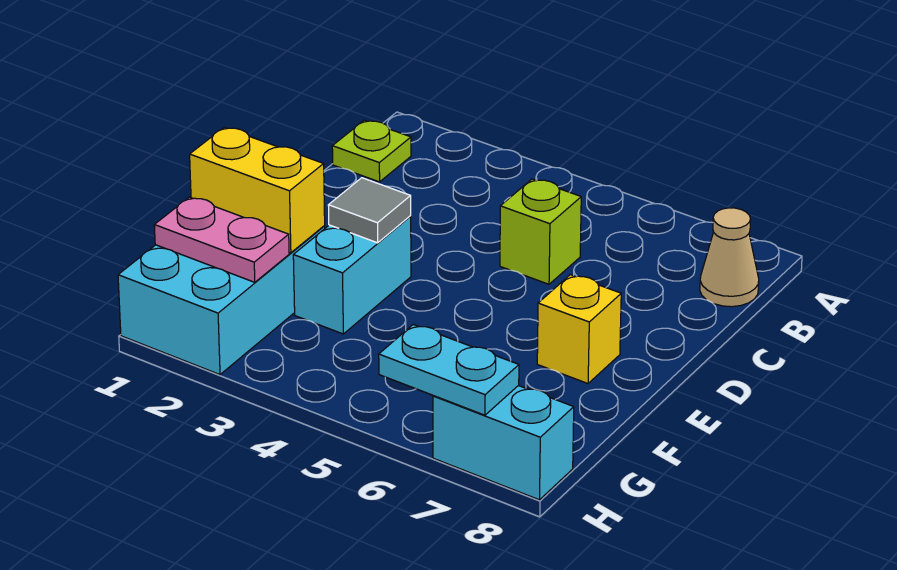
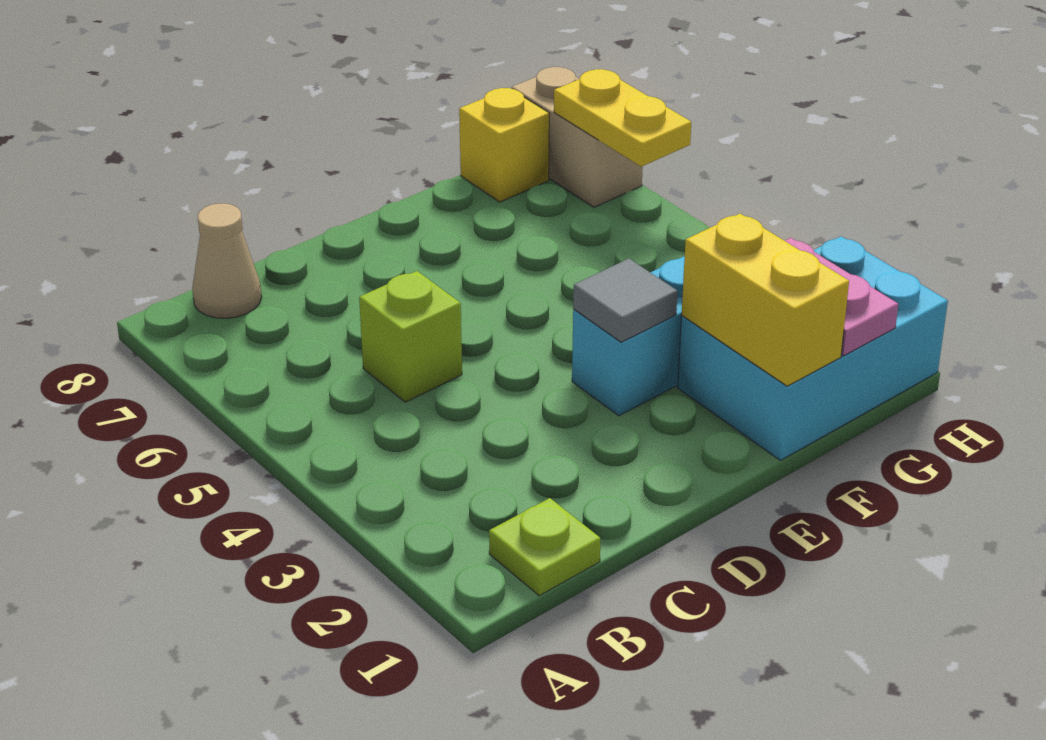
yellow brick E7 level 1 -> yellow brick G8 level 1
cyan plate H6:H7 level 2 -> yellow plate H6:H7 level 2
cyan brick H7:H8 level 1 -> tan brick H7:H8 level 1

